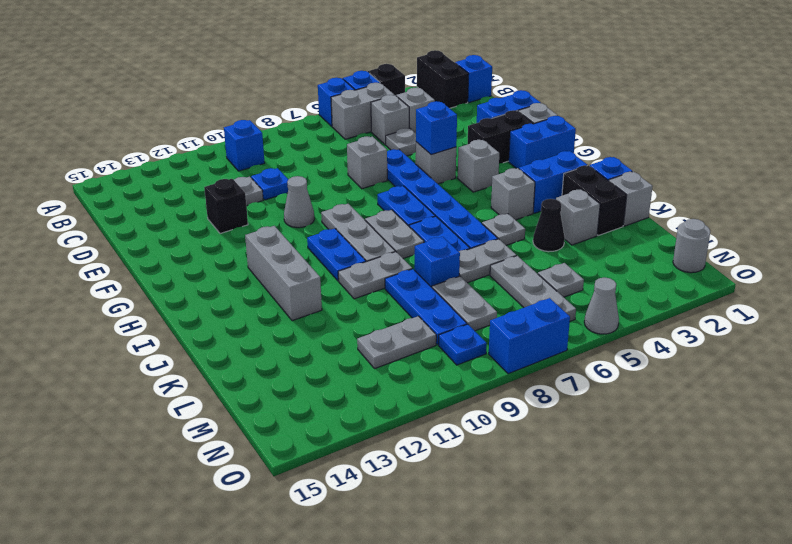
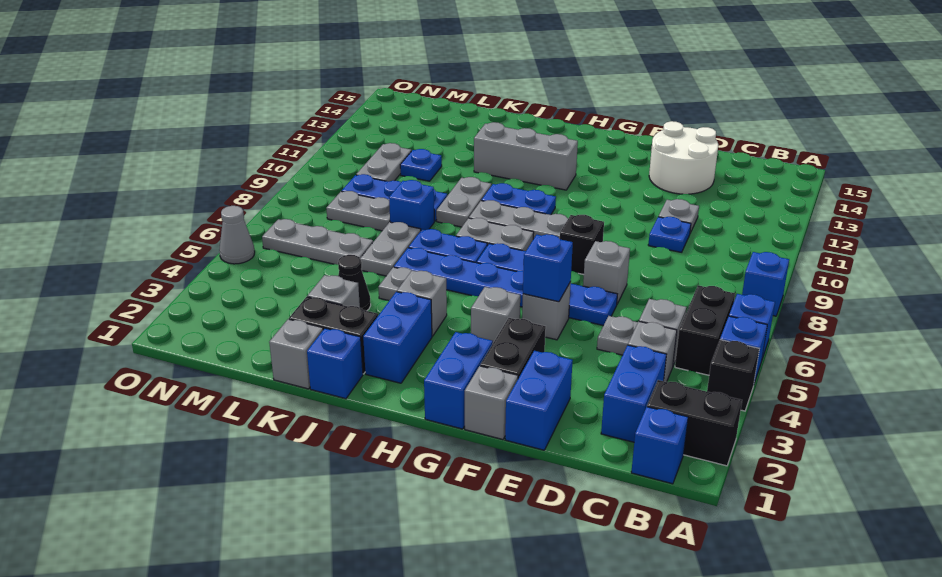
grey brick B5:B6 level 1 -> black brick B5:B6 level 1
blue brick B10 level 1 -> blue brick A8 level 1
none -> white round brick D13:E14 level 1
black brick E12 level 1 -> black brick F8 level 1
grey cone F10 level 1 -> none
grey plate M5 level 1 -> none
grey round brick N1 level 1 -> none
blue plate N9 level 1 -> blue plate L11 level 1
blue brick O7:O8 level 1 -> blue brick C2:C3 level 1

